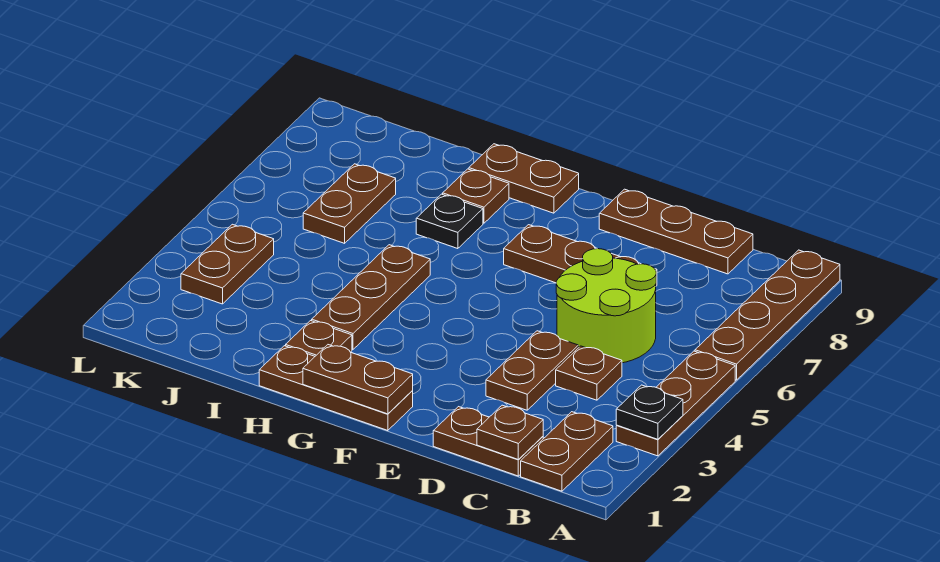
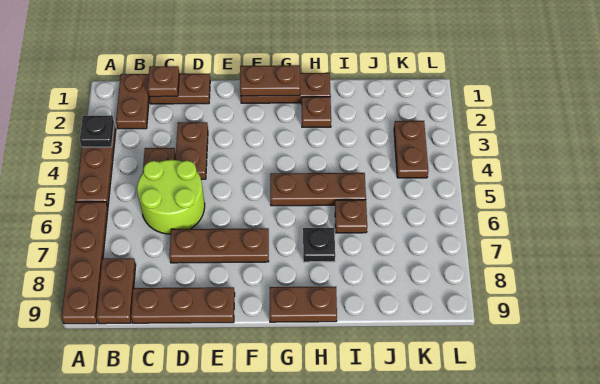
brown plate H3:H5 level 1 -> brown plate G5:I5 level 1
brown plate H8 level 1 -> brown plate I6 level 1
brown plate J6:J7 level 1 -> brown plate B8:B9 level 1

